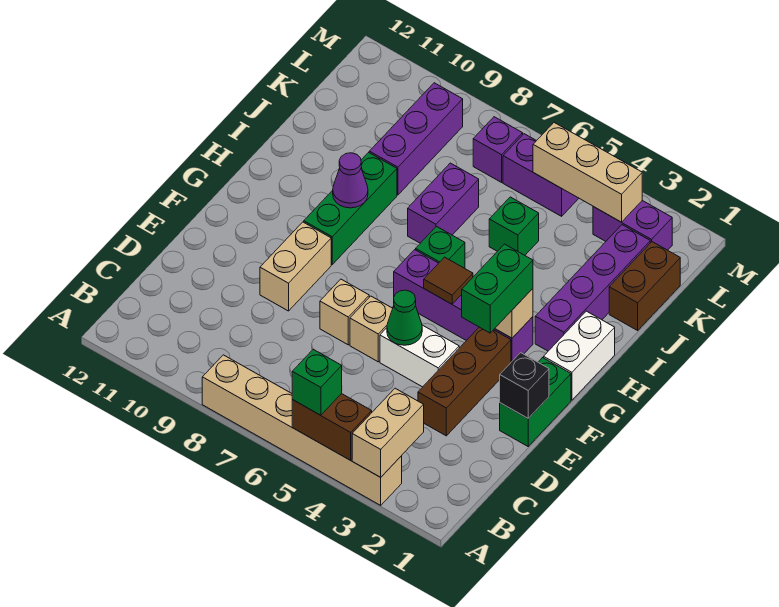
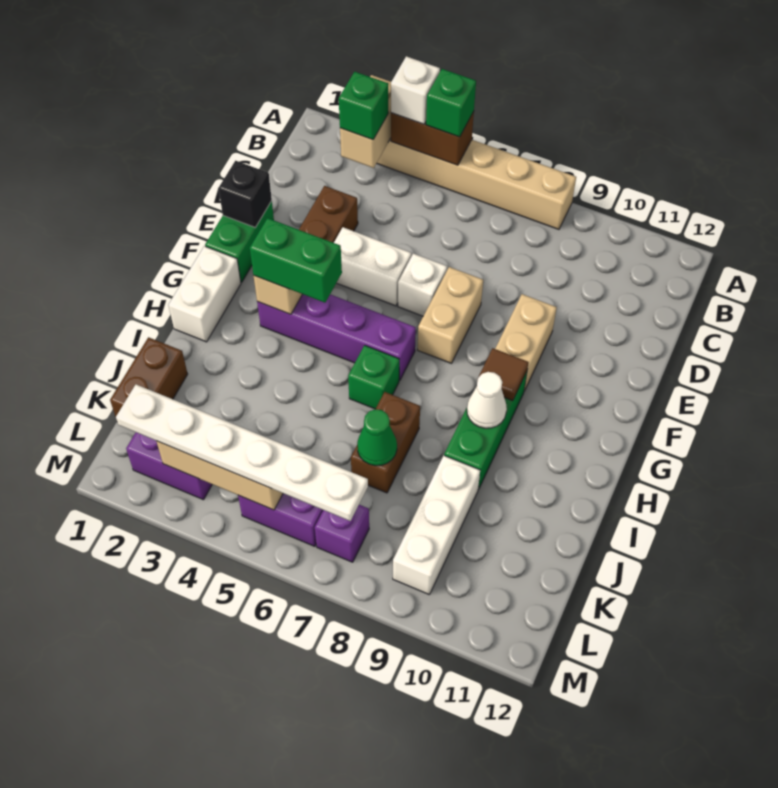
none -> white brick A4 level 3
green cone E5 level 2 -> green cone J7 level 2
tan brick E6 level 1 -> white brick E6 level 1
tan brick E7 level 1 -> tan brick E7:F7 level 1
green brick F3:G3 level 3 -> green brick G3:G4 level 3
brown tile G5 level 2 -> brown tile G9 level 2
purple brick H2:K2 level 1 -> none
purple cone H9 level 2 -> white cone H9 level 2
purple brick I7:J7 level 1 -> brown brick I7:J7 level 1
green brick J5 level 1 -> green brick B3 level 3
purple brick J9:L9 level 1 -> white brick J9:L9 level 1
none -> white plate L2:L7 level 3

